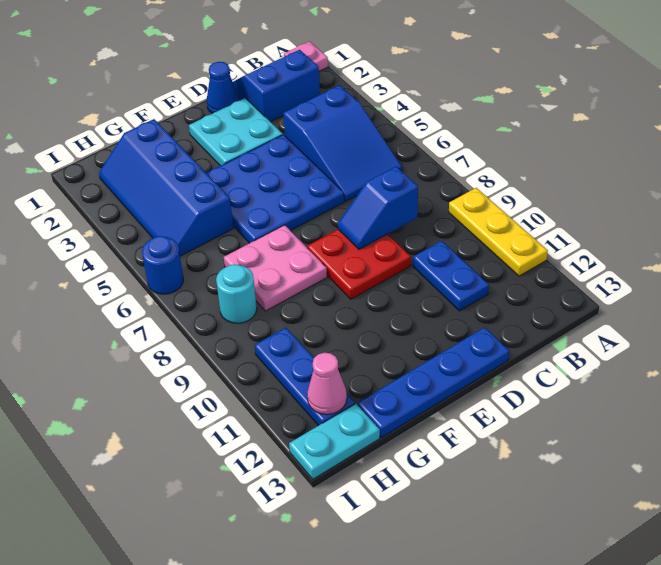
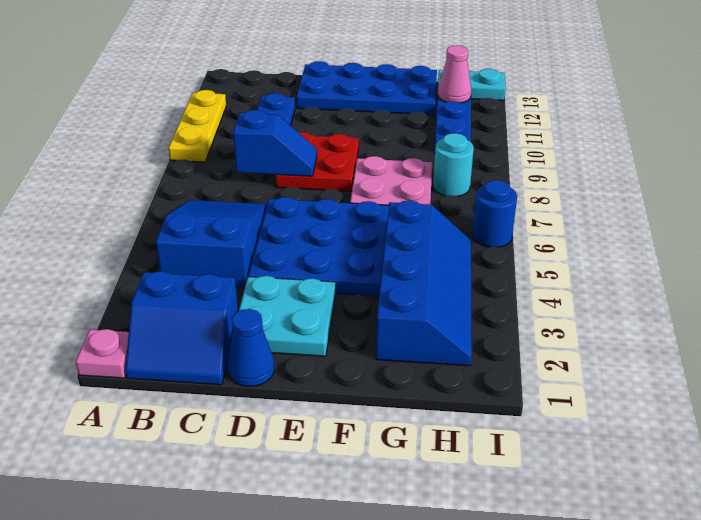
blue plate D13:G13 level 1 -> blue plate D12:G13 level 1

